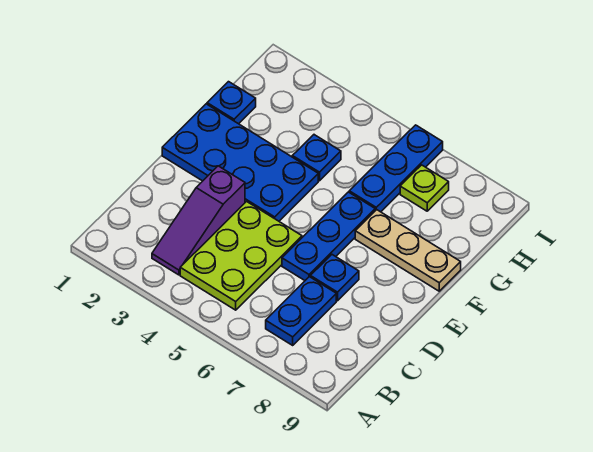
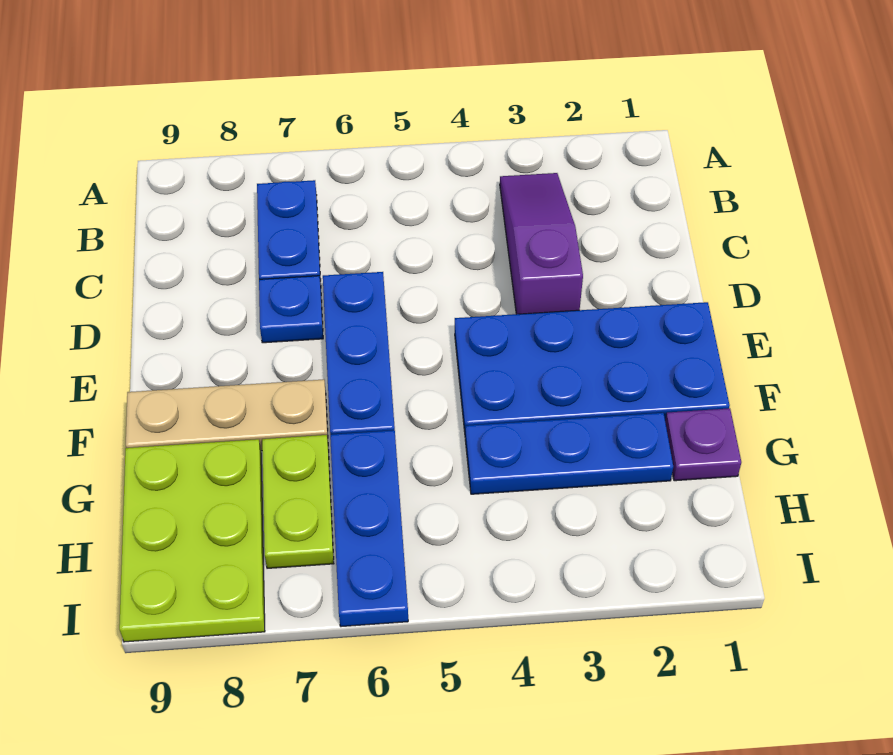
lime plate B4:D5 level 1 -> lime plate G8:I9 level 1
blue plate G1 level 1 -> purple plate G1 level 1
blue plate G4 level 1 -> blue plate G2:G4 level 1
lime plate H7 level 1 -> lime plate G7:H7 level 1

